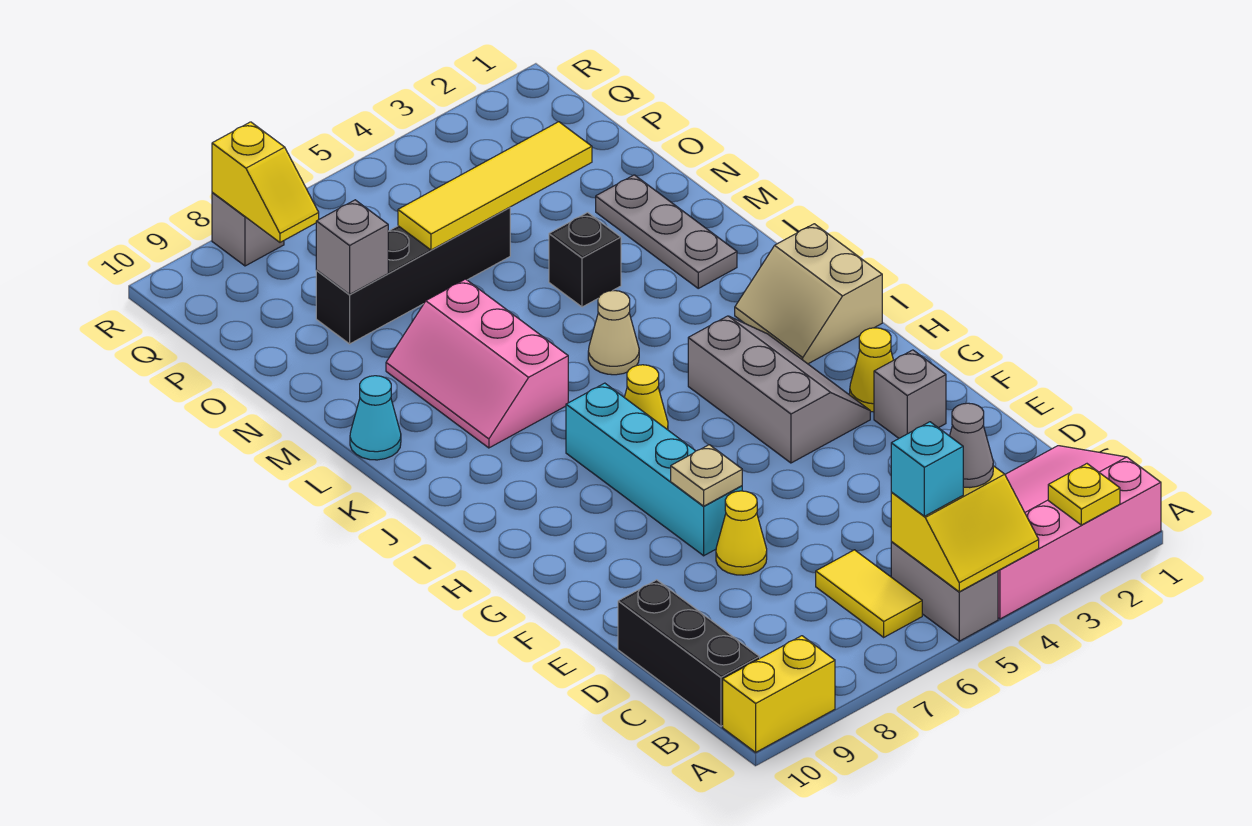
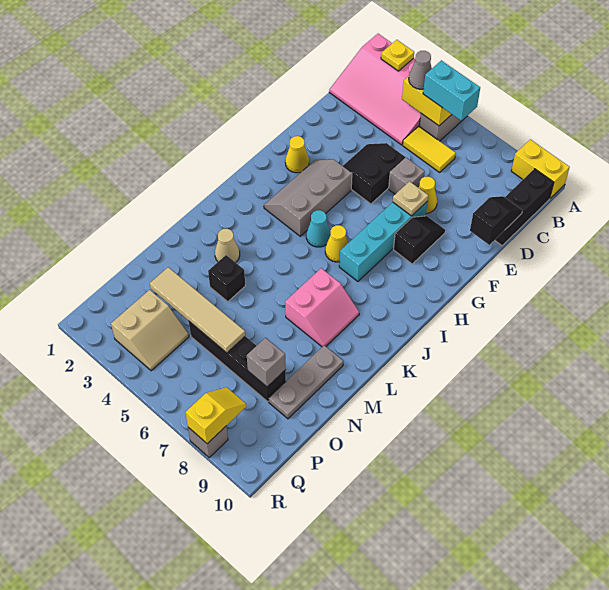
cyan brick B5 level 3 -> cyan brick B5:B6 level 3
yellow tile B6:C6 level 1 -> yellow tile C5:C6 level 1
none -> black slope D10:E10 level 2 top E
none -> black slope E4:F5 level 1 top 5
grey brick F2 level 1 -> grey brick E6 level 1
none -> black slope F8:G8 level 1 top G
tan slope I1:J2 level 1 top 1 -> tan slope P3:Q4 level 1 top 3
tan cone K5 level 1 -> tan cone L3 level 1
pink slope K7:M8 level 1 top 7 -> pink slope K7:L8 level 1 top 7
grey plate L2:N2 level 1 -> grey plate M9:O9 level 1
cyan cone L10 level 1 -> cyan cone I5 level 1
yellow tile O3:O6 level 2 -> tan tile O3:O6 level 2

